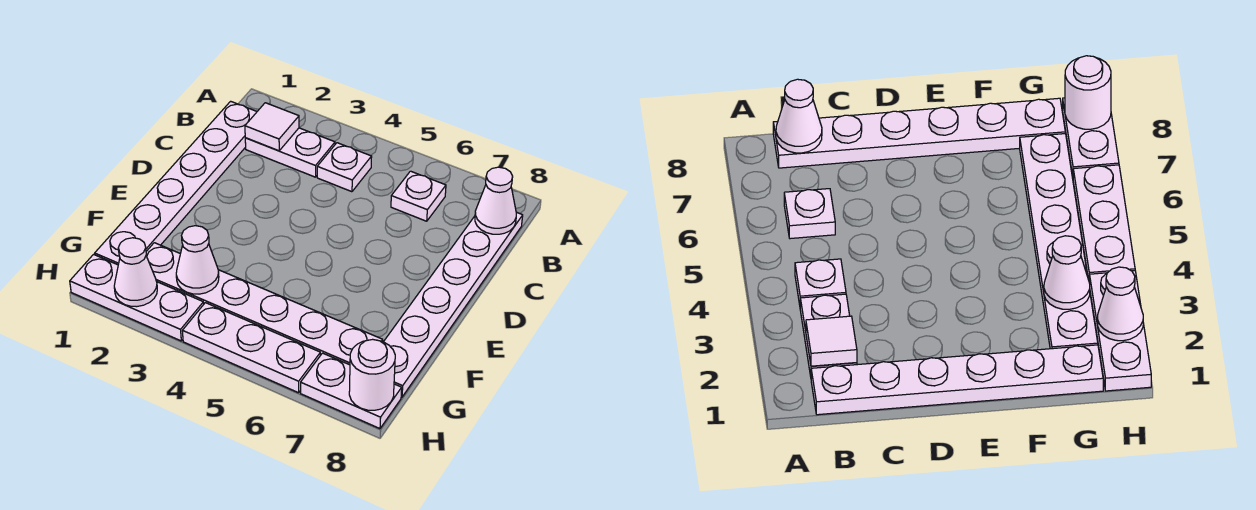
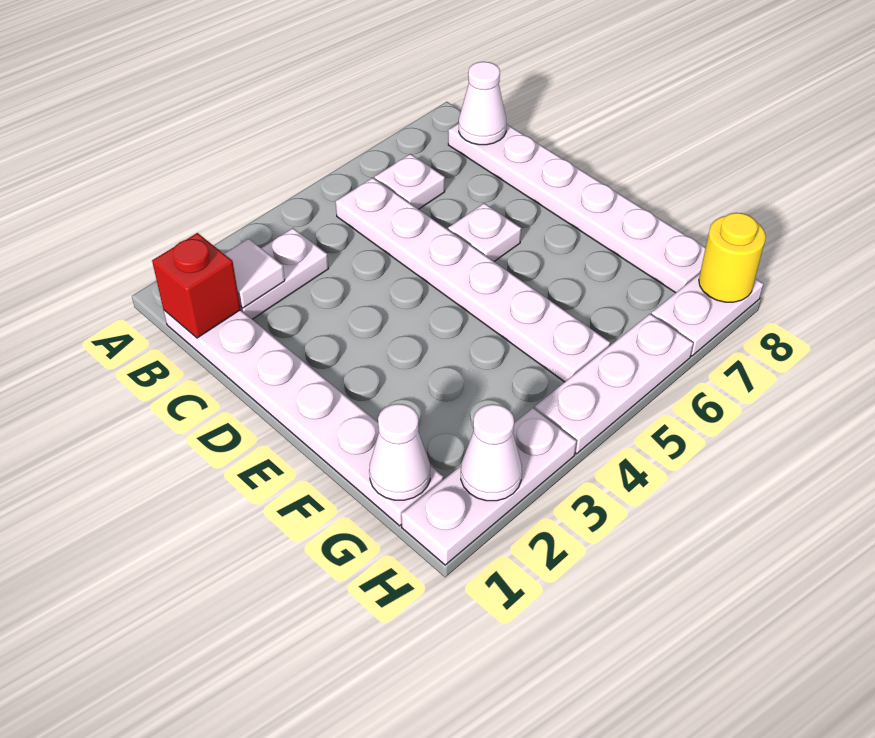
none -> red brick B1 level 2
white plate B4 level 1 -> white plate D6 level 1
white plate G2:G7 level 1 -> white plate B5:G5 level 1
white cone G3 level 2 -> white cone G1 level 2
white round brick H8 level 2 -> yellow round brick H8 level 2

